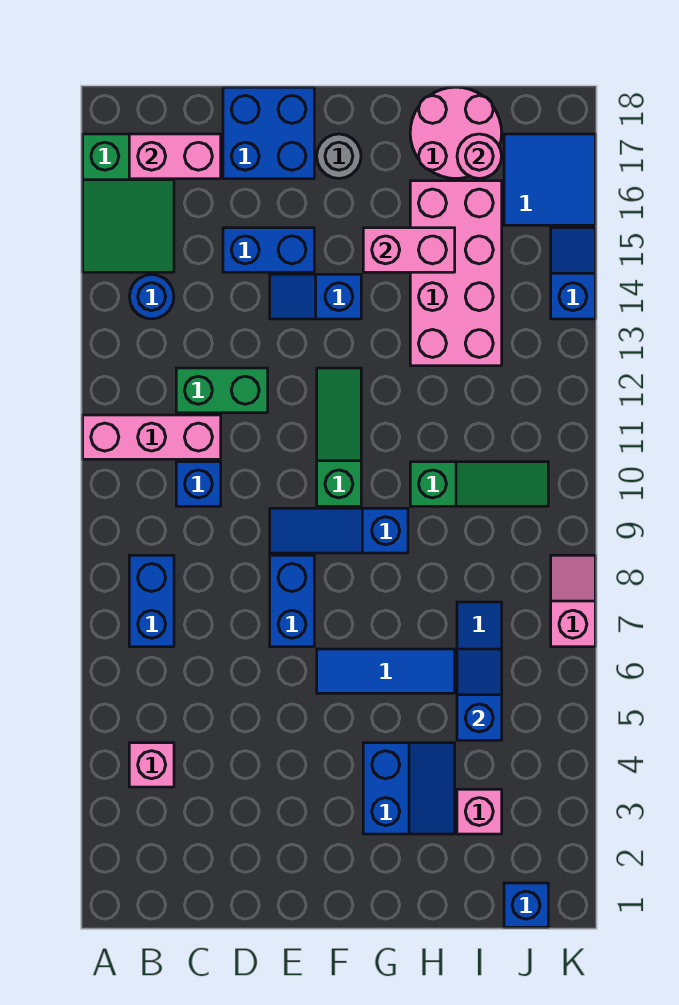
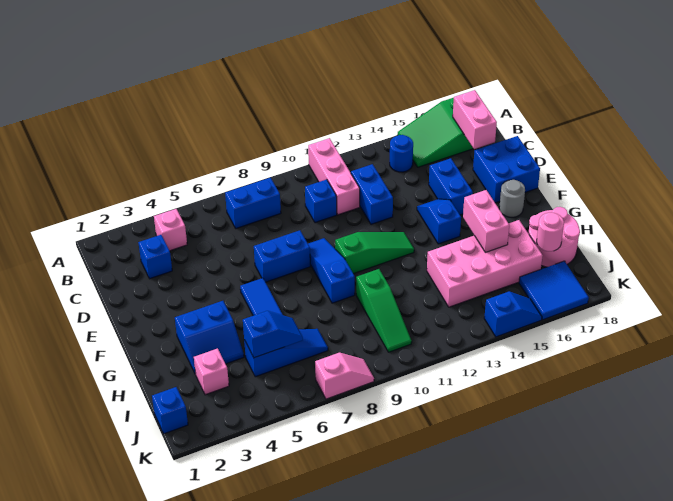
none -> blue brick C3 level 1
green brick C12:D12 level 1 -> blue brick C12:D12 level 1

